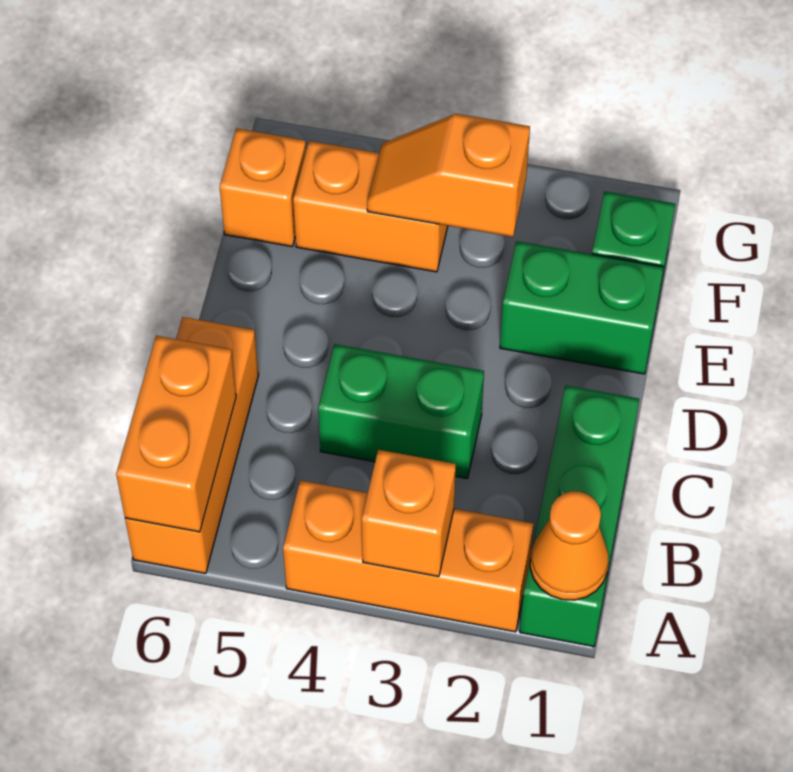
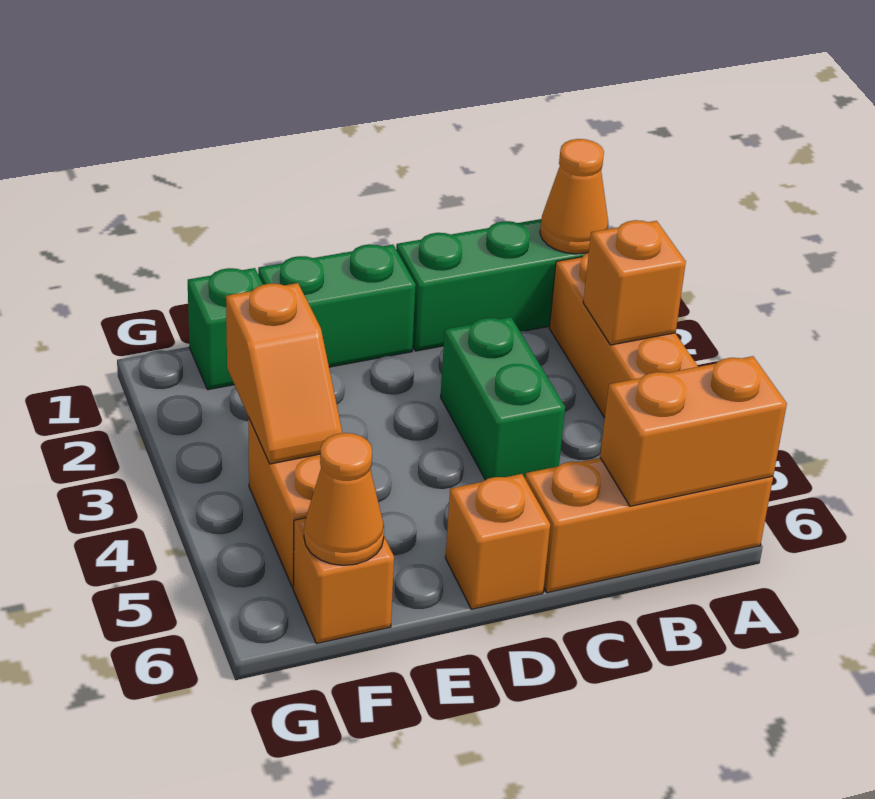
none -> orange brick D6 level 1
green brick E1:E2 level 1 -> green brick D1:E1 level 1
none -> orange cone F6 level 2

